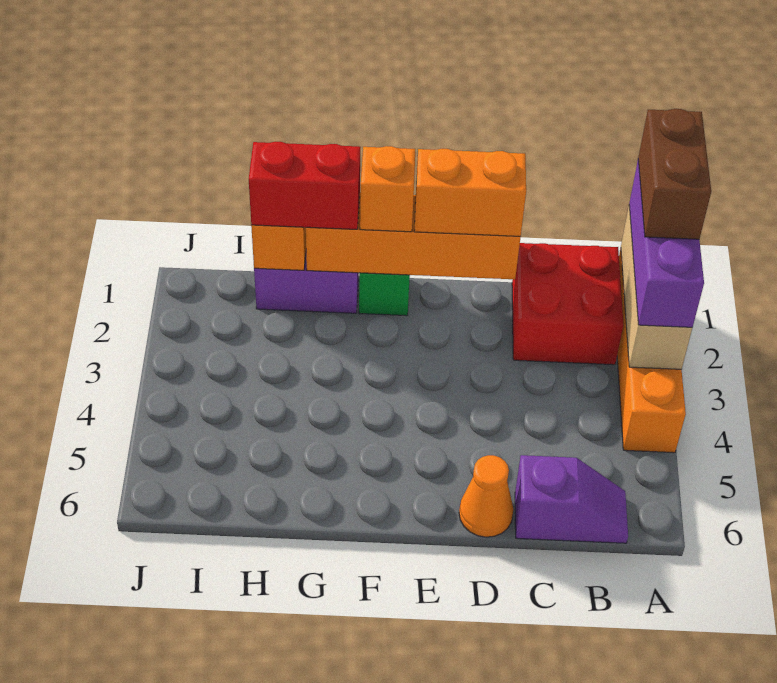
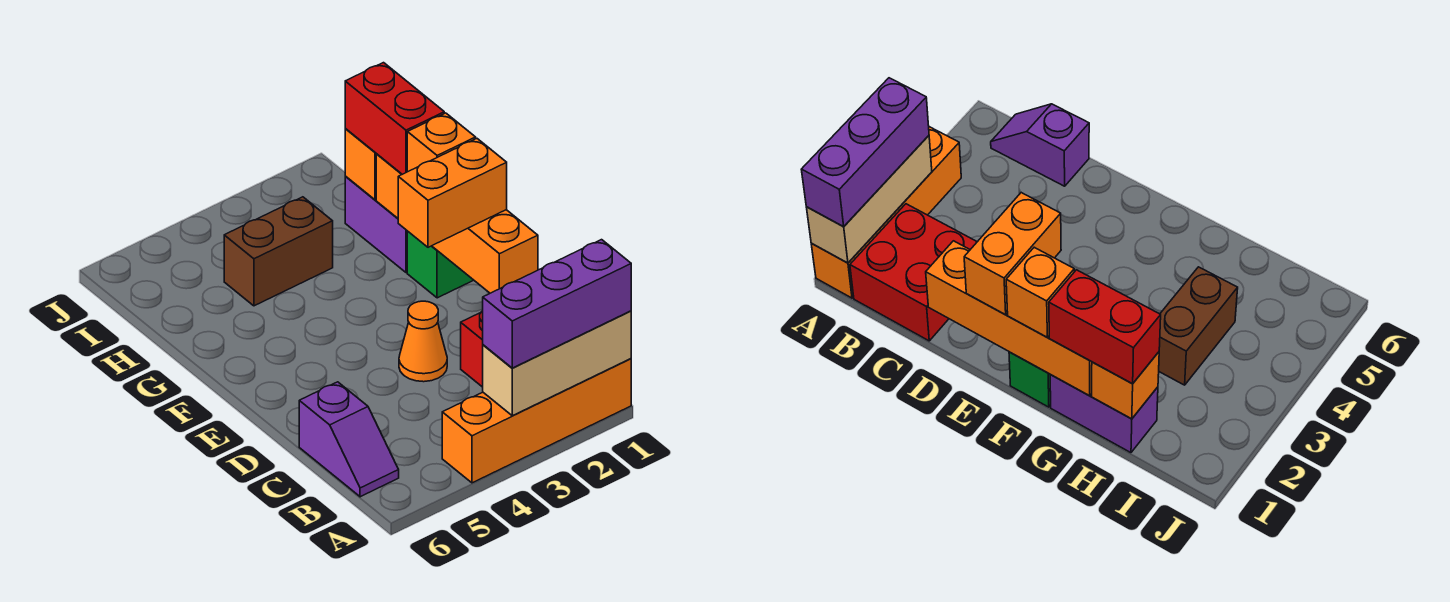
brown brick A1:A2 level 4 -> brown brick H3:H4 level 1
orange brick D1:E1 level 3 -> orange brick E1:E2 level 3
orange cone D6 level 1 -> orange cone D3 level 1

